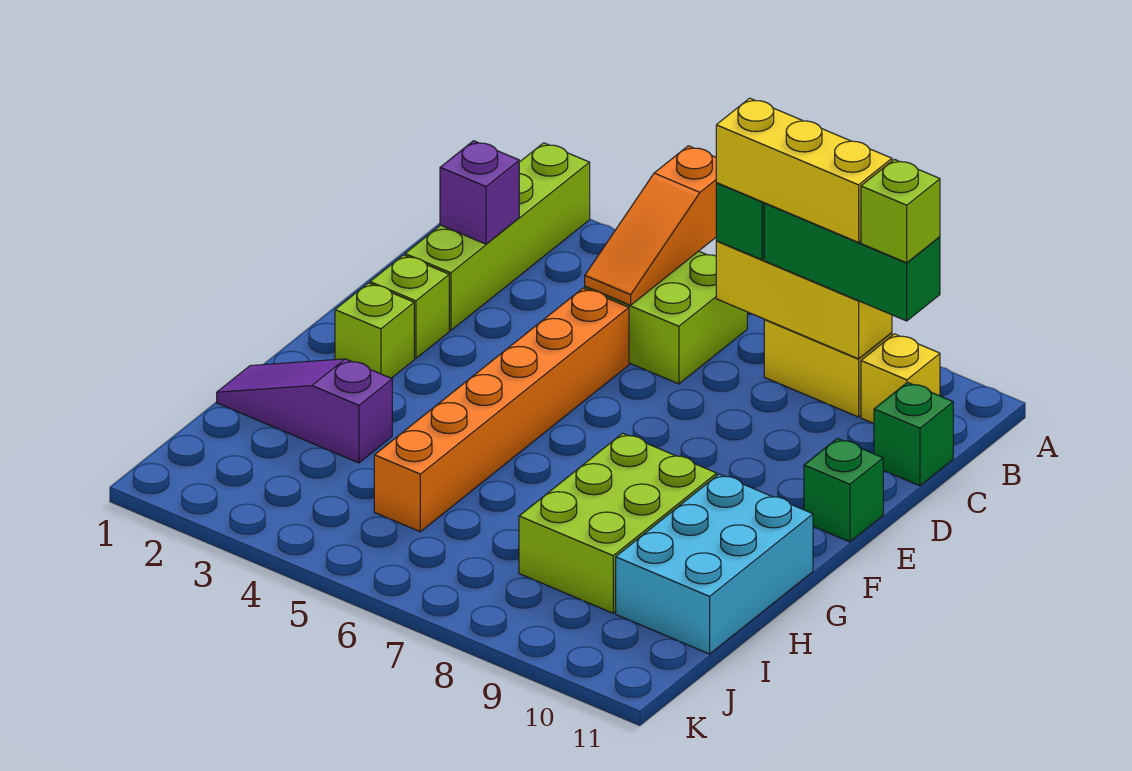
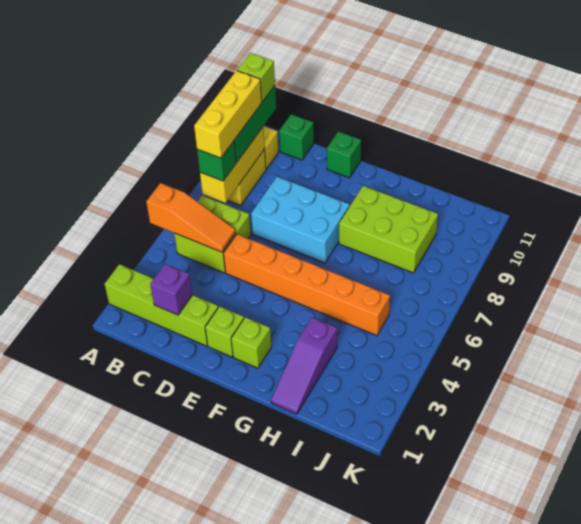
cyan brick G10:I11 level 1 -> cyan brick D7:F8 level 1

